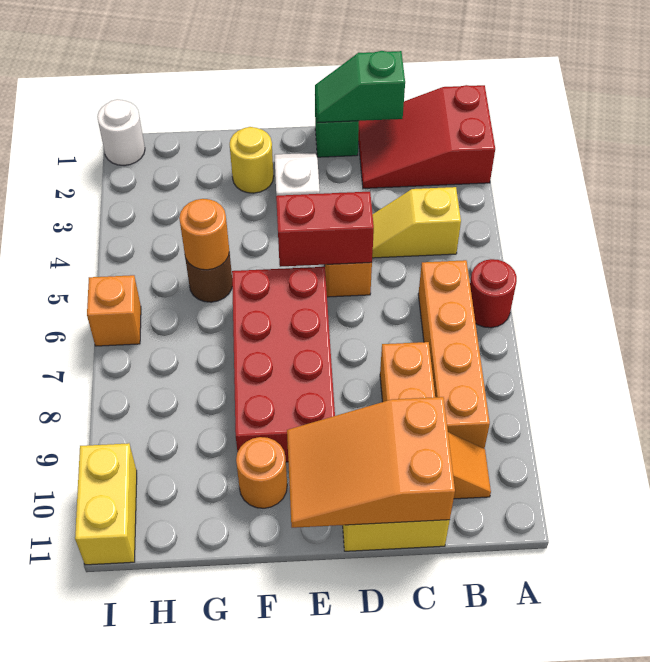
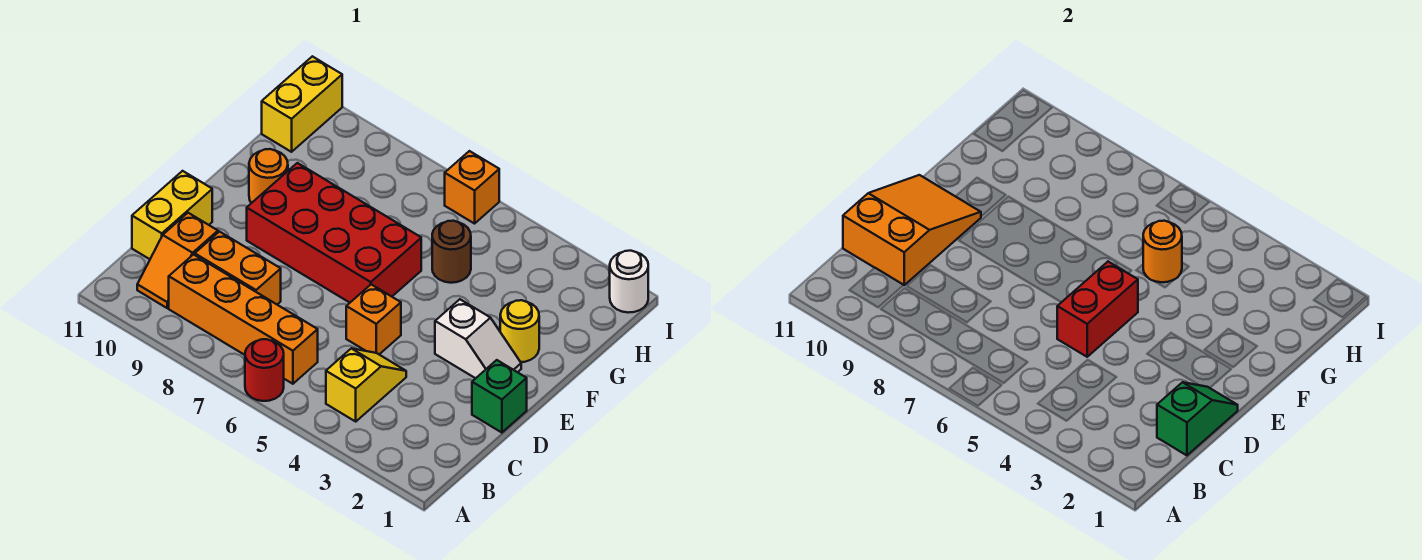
red slope A1:C2 level 1 top A -> none
yellow brick I10:I11 level 1 -> yellow brick H11:I11 level 1

